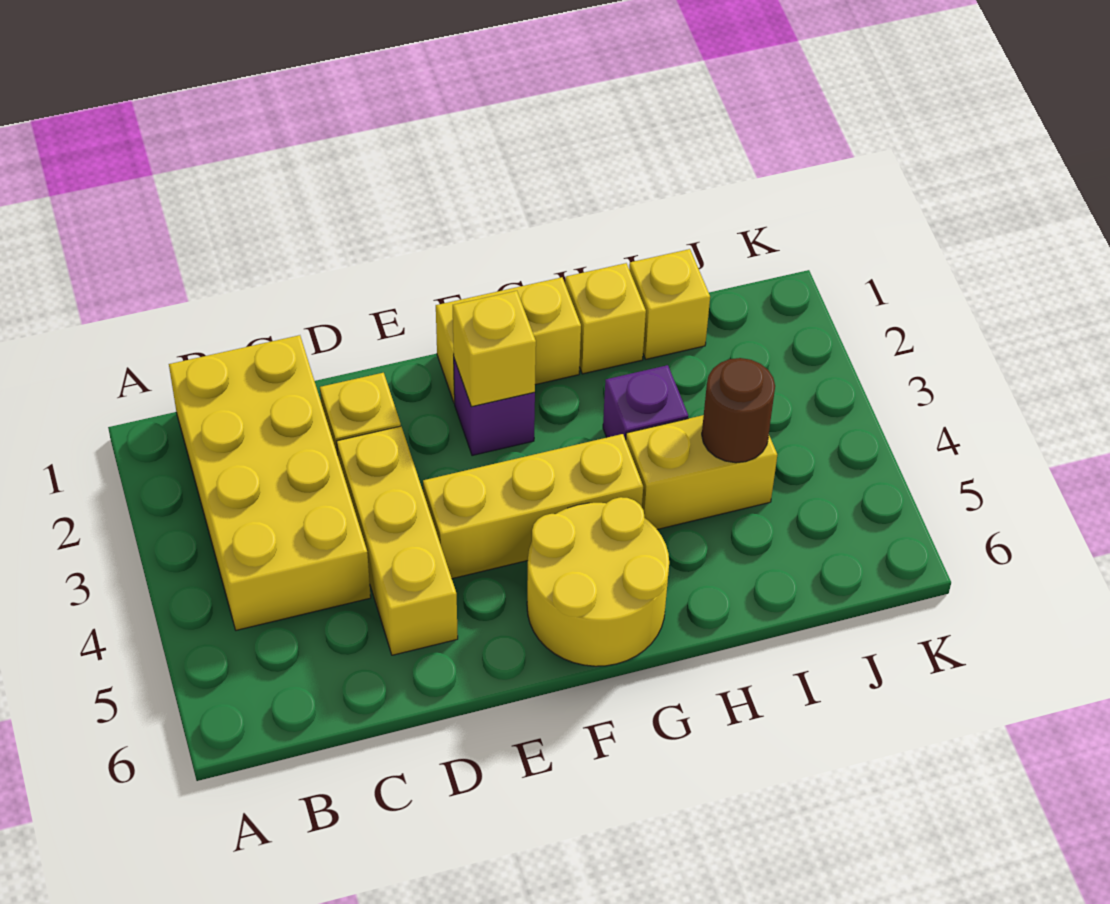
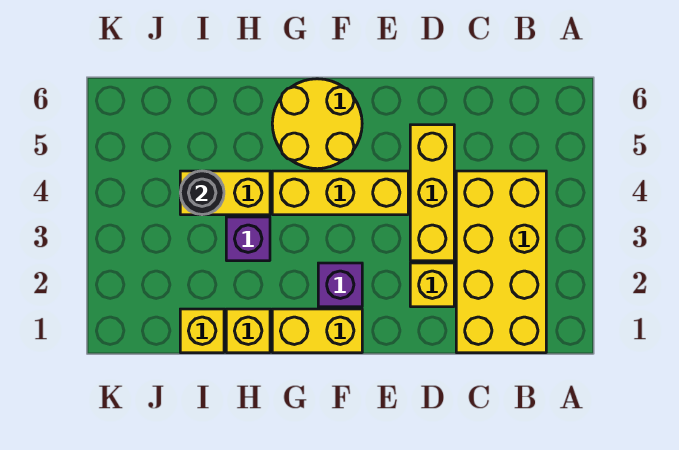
yellow brick F2 level 2 -> none
brown round brick I4 level 2 -> black round brick I4 level 2

